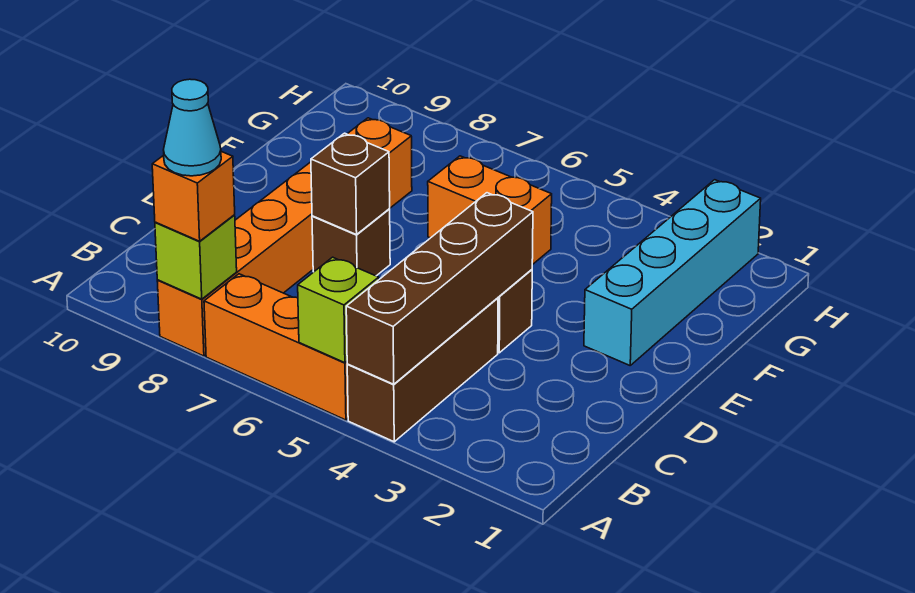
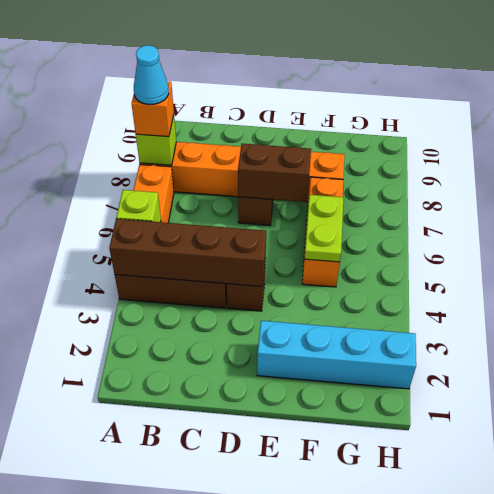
brown brick D7 level 2 -> brown brick D7:E7 level 2
orange brick F5:F6 level 1 -> orange brick F5:F7 level 1
none -> lime plate F5:F6 level 2

